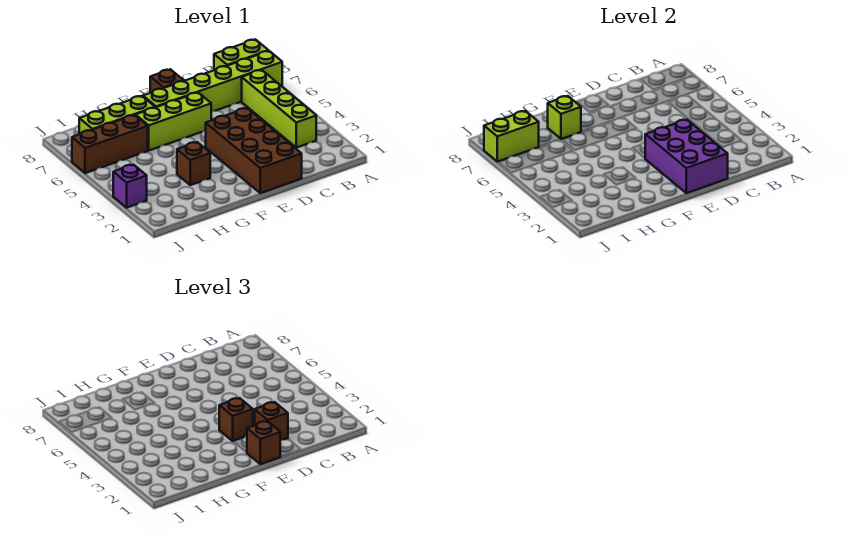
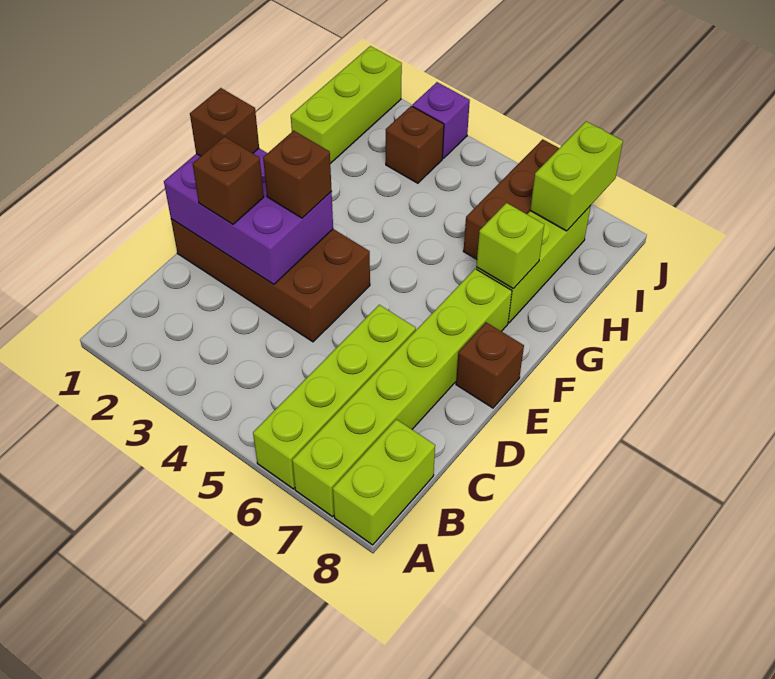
lime brick B3:B6 level 1 -> lime brick A6:D6 level 1
lime brick E6:G6 level 1 -> lime brick H1:J1 level 1
brown brick G3 level 1 -> brown brick I3 level 1

